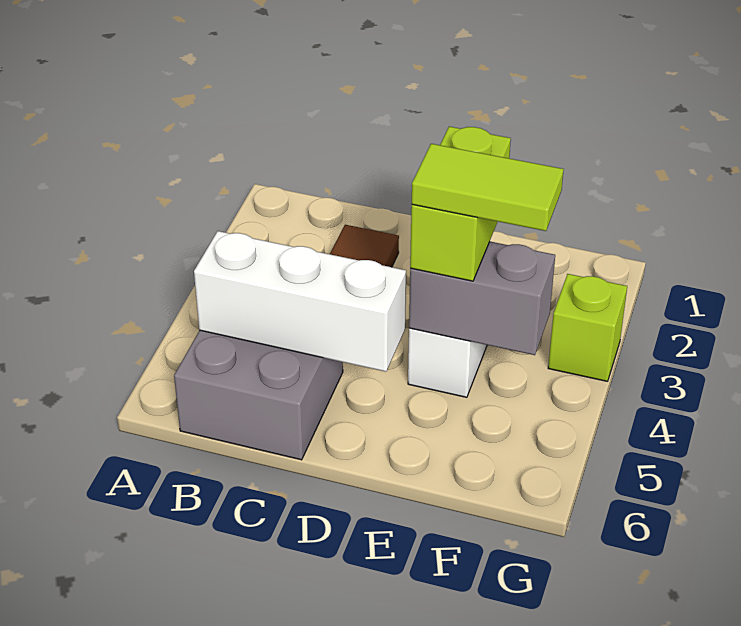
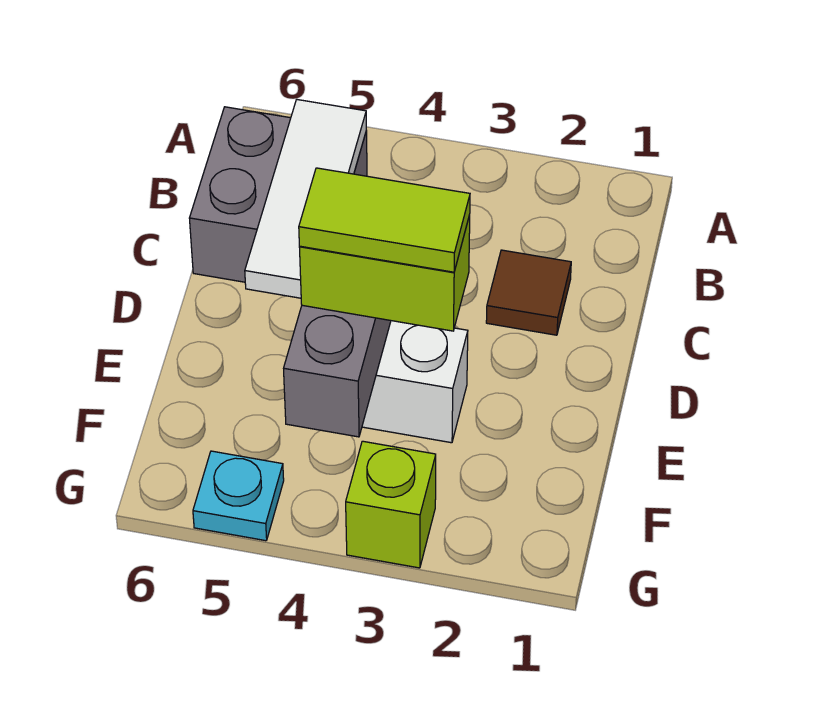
white brick B5:D5 level 2 -> white tile B5:D5 level 2
lime tile E4:F4 level 4 -> lime tile E3:E4 level 4
none -> cyan plate G5 level 1

